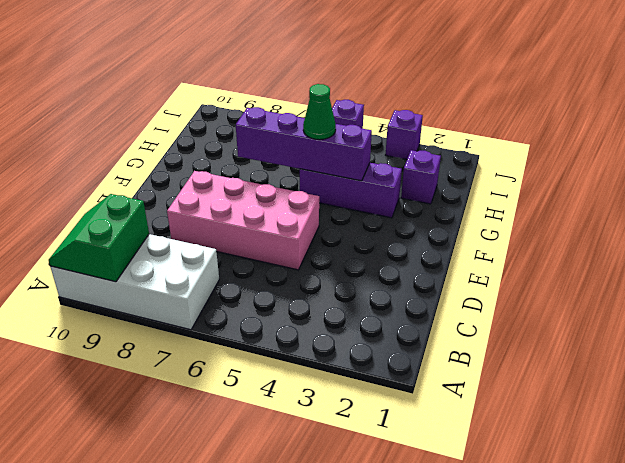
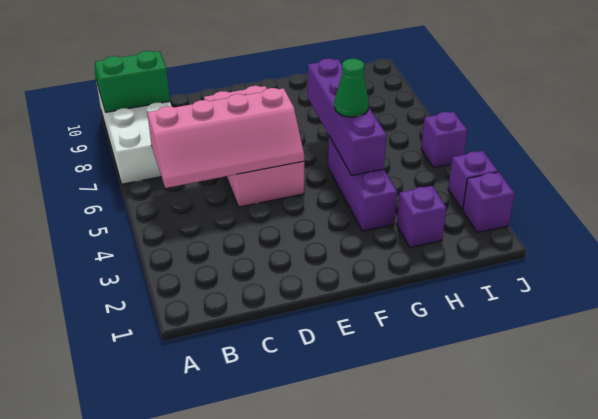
none -> pink slope B5:E6 level 2 top 6
none -> purple brick J2 level 1

